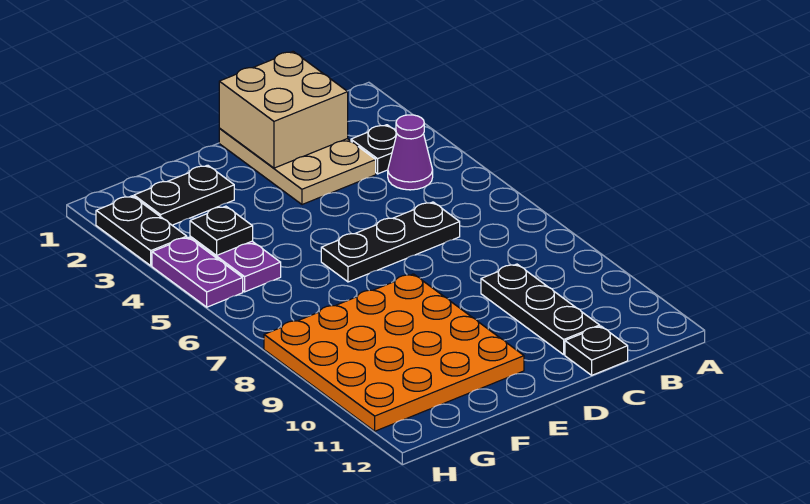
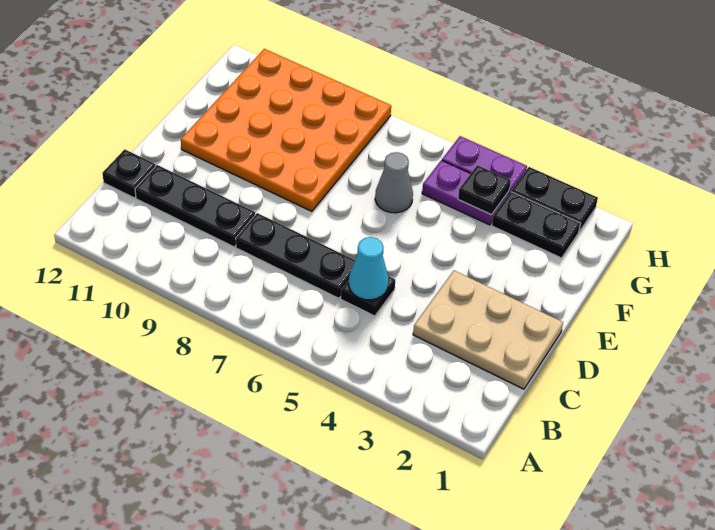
black plate B3 level 1 -> black plate C5 level 1
purple cone B4 level 1 -> none
tan brick C1:D2 level 2 -> none
none -> cyan cone C5 level 2
black plate C6:E6 level 1 -> black plate C6:C8 level 1
black plate F2:G2 level 1 -> black plate G2:G3 level 1
none -> grey cone F6 level 1

